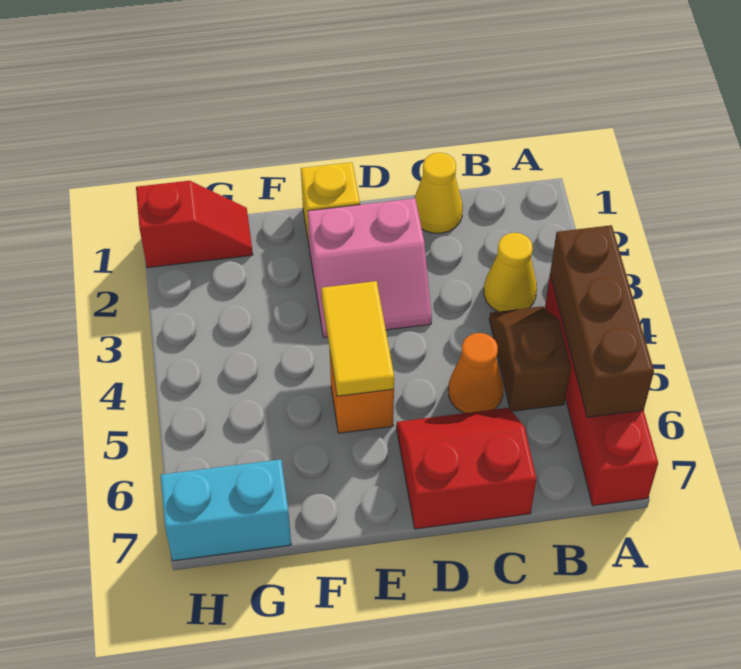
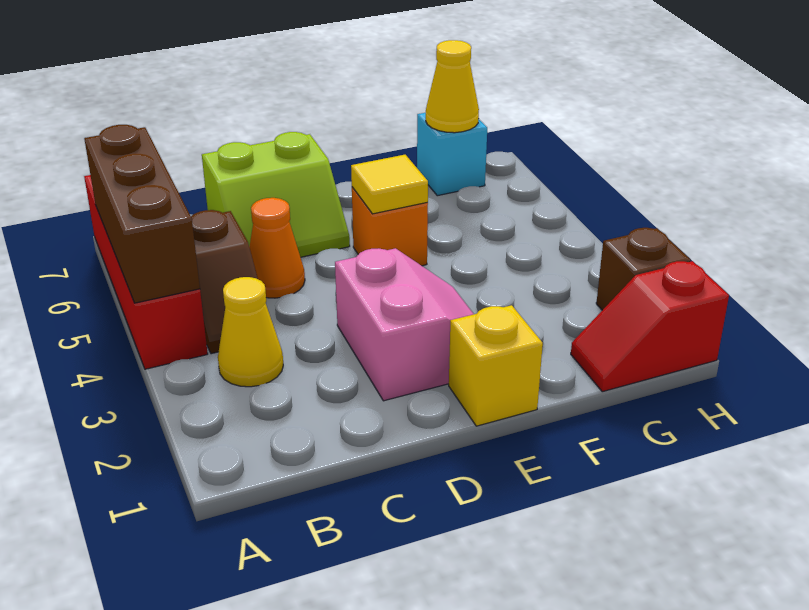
yellow cone C1 level 1 -> yellow cone G7 level 2
red slope C6:D7 level 1 top 7 -> lime slope C6:D7 level 1 top 7
pink slope D2:E3 level 1 top 2 -> pink slope D2:E3 level 1 top D
yellow tile E4:E5 level 2 -> yellow tile E5 level 2
cyan brick G7:H7 level 1 -> cyan brick G7 level 1
none -> brown brick H2 level 1

